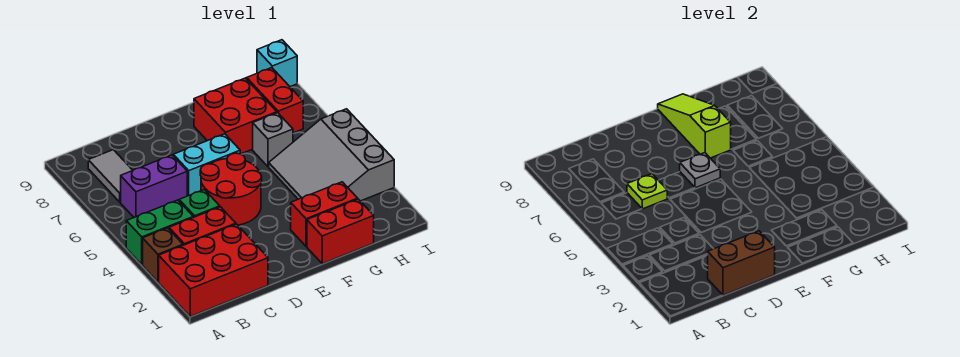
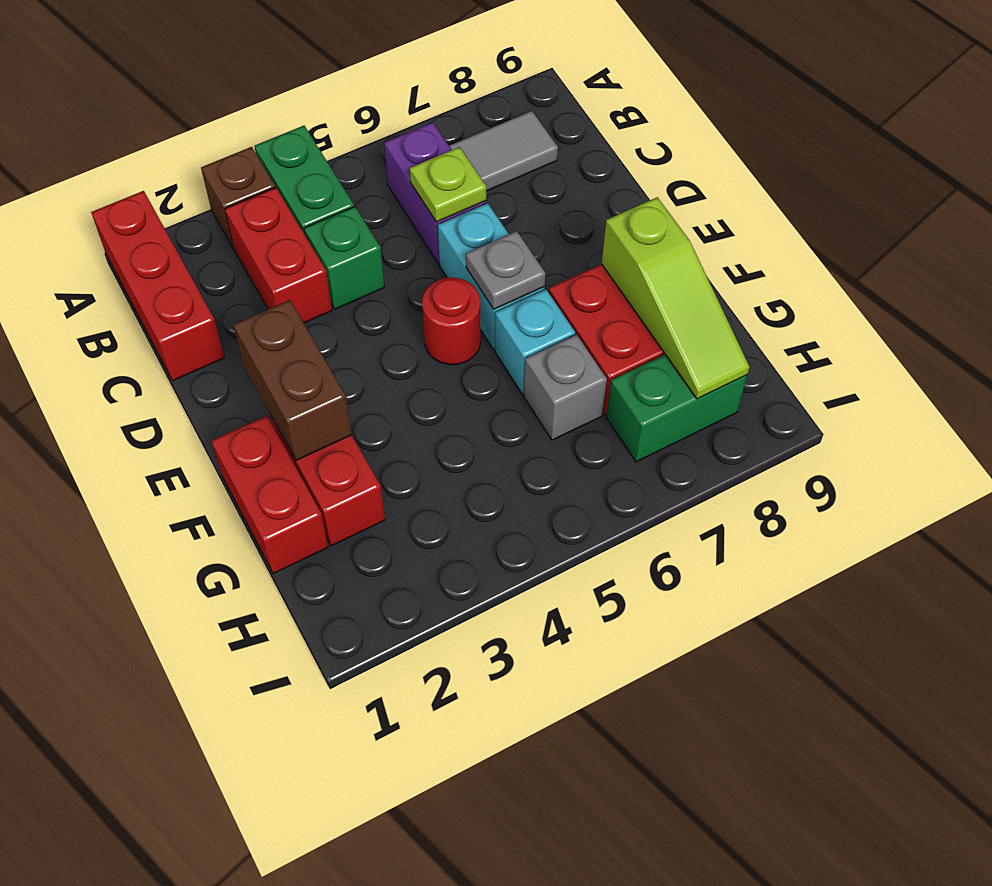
red brick A1:C2 level 1 -> red brick A1:C1 level 1
brown brick C1:D1 level 2 -> brown brick E2:F2 level 2
red round brick D4:E5 level 1 -> red round brick E5 level 1
lime slope F7:F9 level 2 top 7 -> lime slope F8:H8 level 2 top F
grey slope G3:I5 level 1 top I -> none
red brick H7:H8 level 1 -> green brick H7:H8 level 1
cyan brick I9 level 1 -> cyan brick F6 level 1

